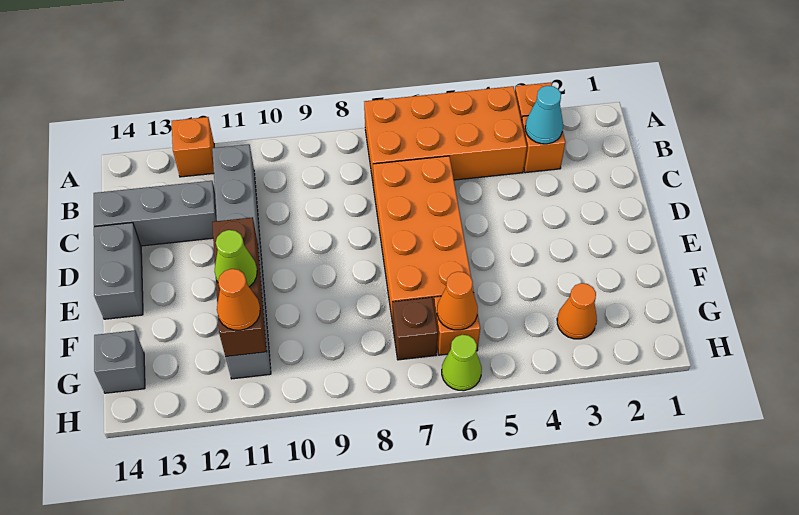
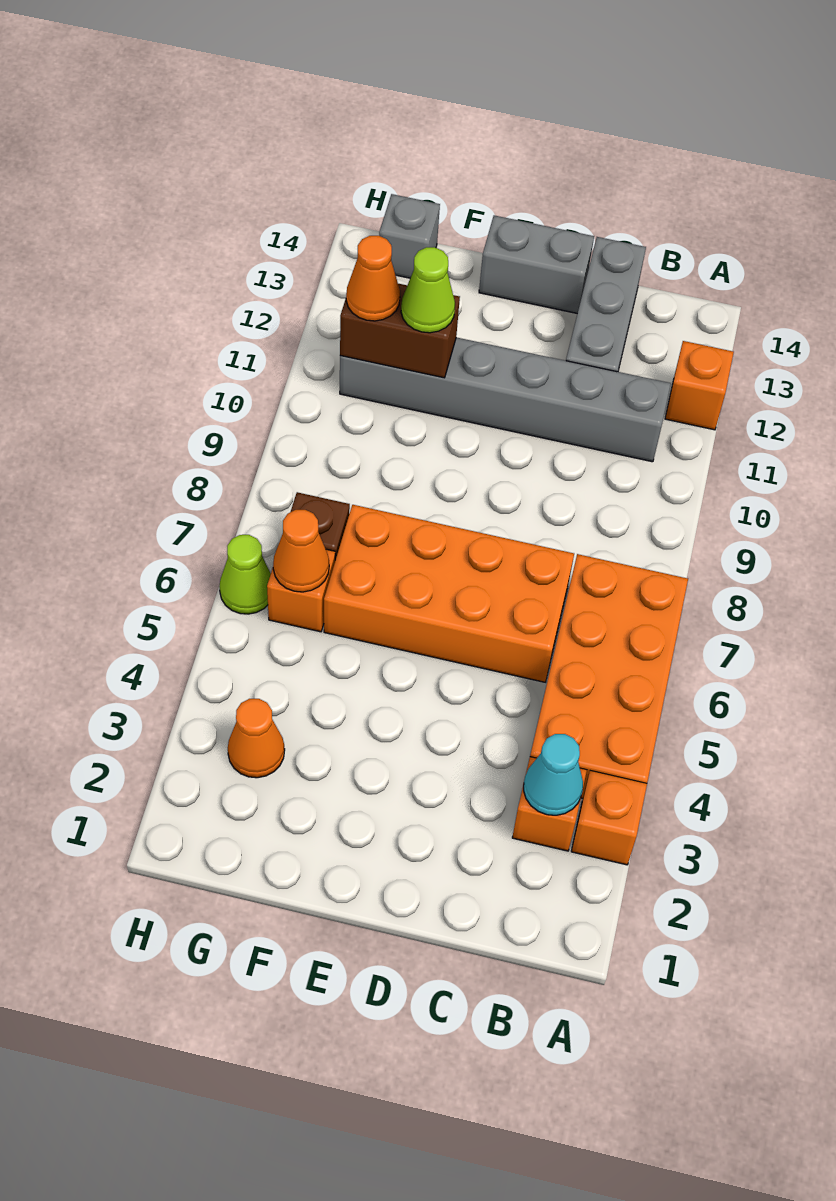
brown brick E11:G11 level 2 -> brown brick F11:G11 level 2

